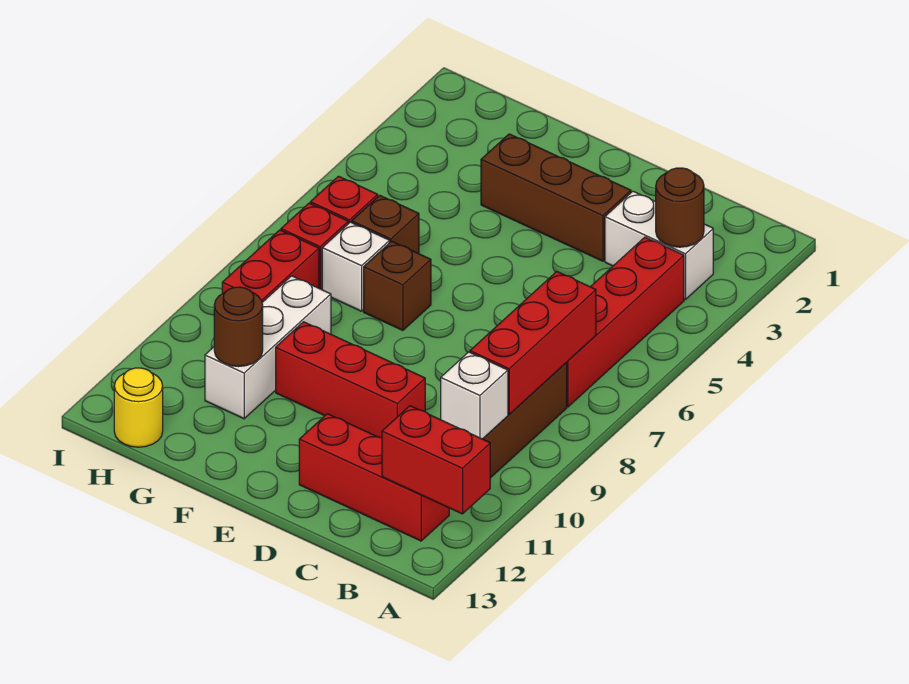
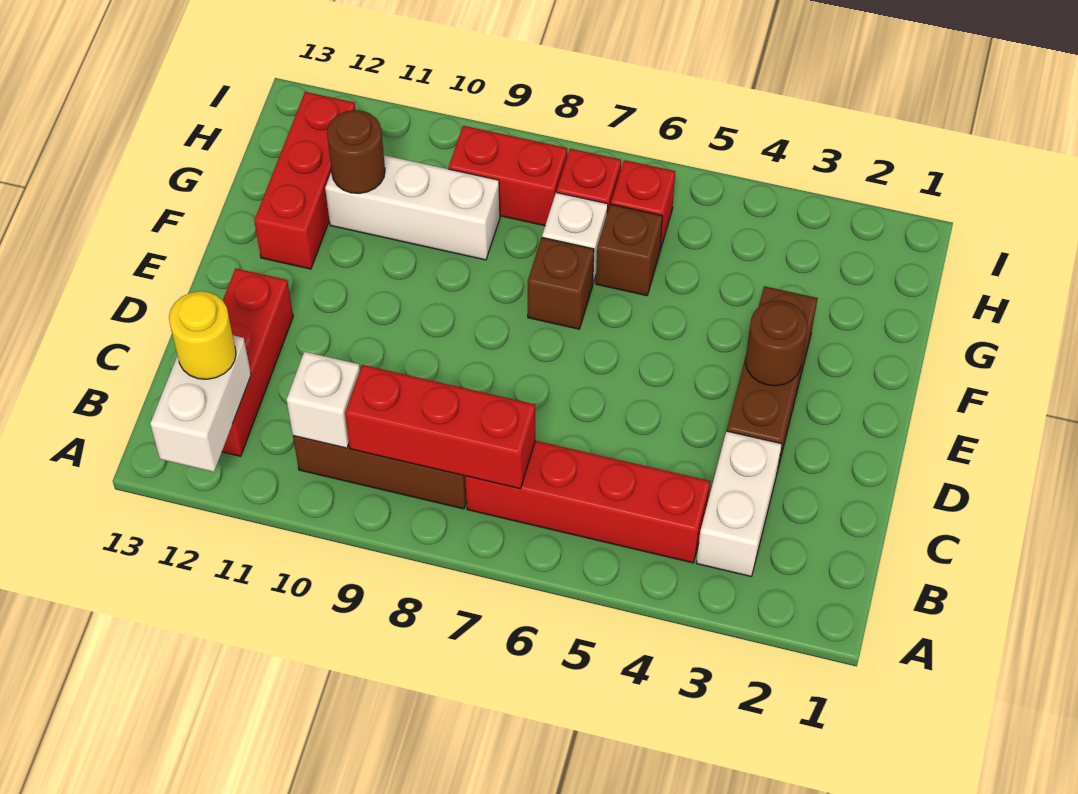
red brick A12:B12 level 2 -> white brick A12:B12 level 2
brown round brick B3 level 2 -> brown round brick E3 level 2
red brick D10:F10 level 1 -> red brick F12:H12 level 1
yellow round brick H13 level 1 -> yellow round brick B12 level 3

